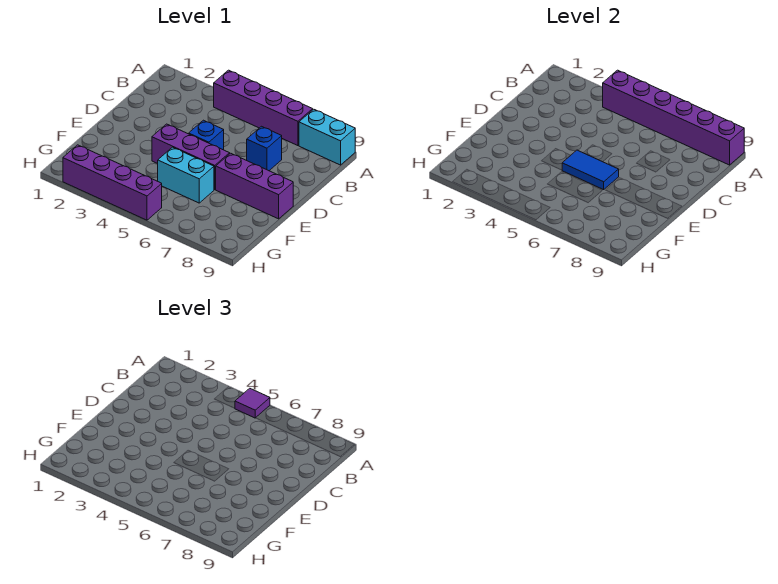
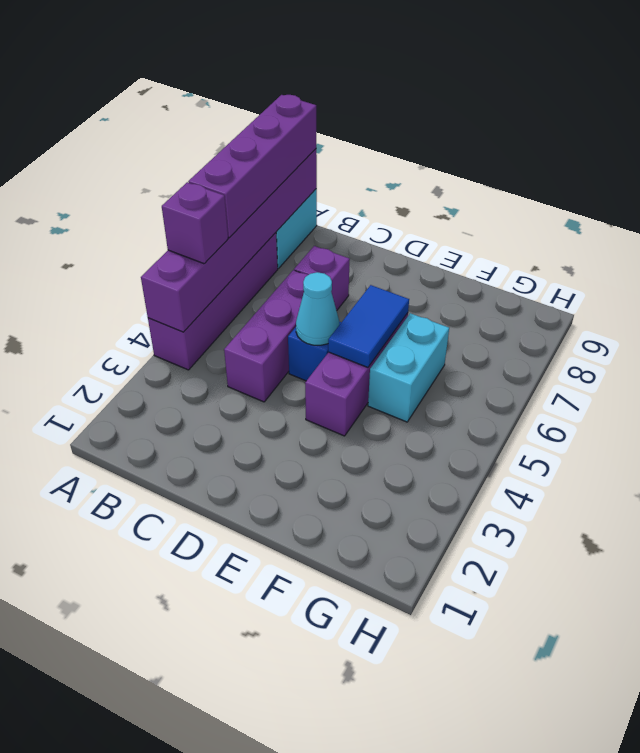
purple tile A5 level 3 -> purple brick A5 level 3
blue brick C7 level 1 -> purple brick C7 level 1
none -> cyan cone D5 level 2
purple brick E7:E9 level 1 -> purple brick C4:C6 level 1
purple brick H2:H5 level 1 -> purple brick A6:A9 level 3

